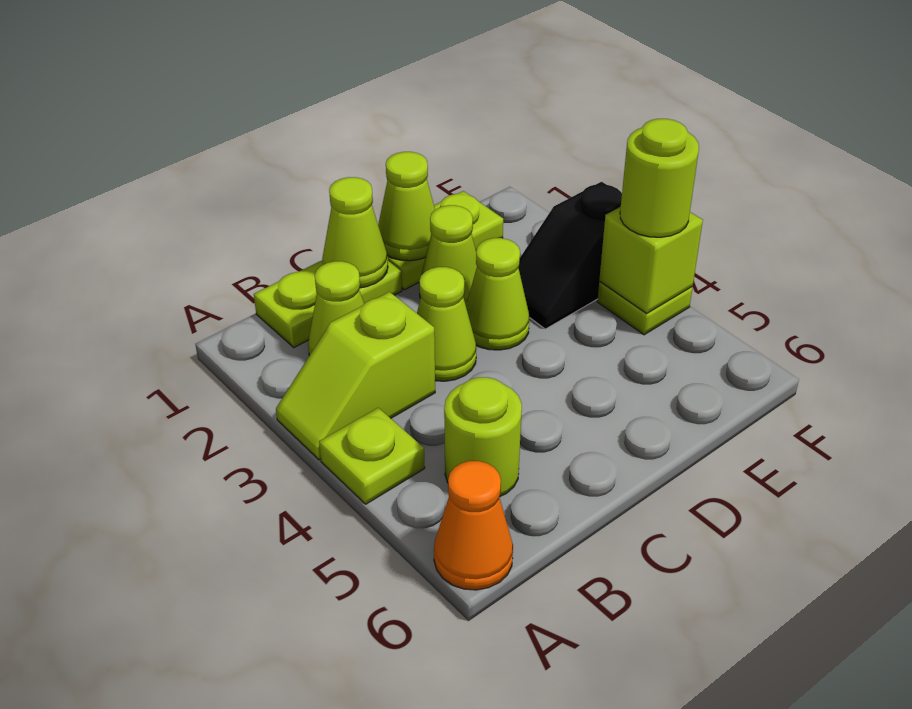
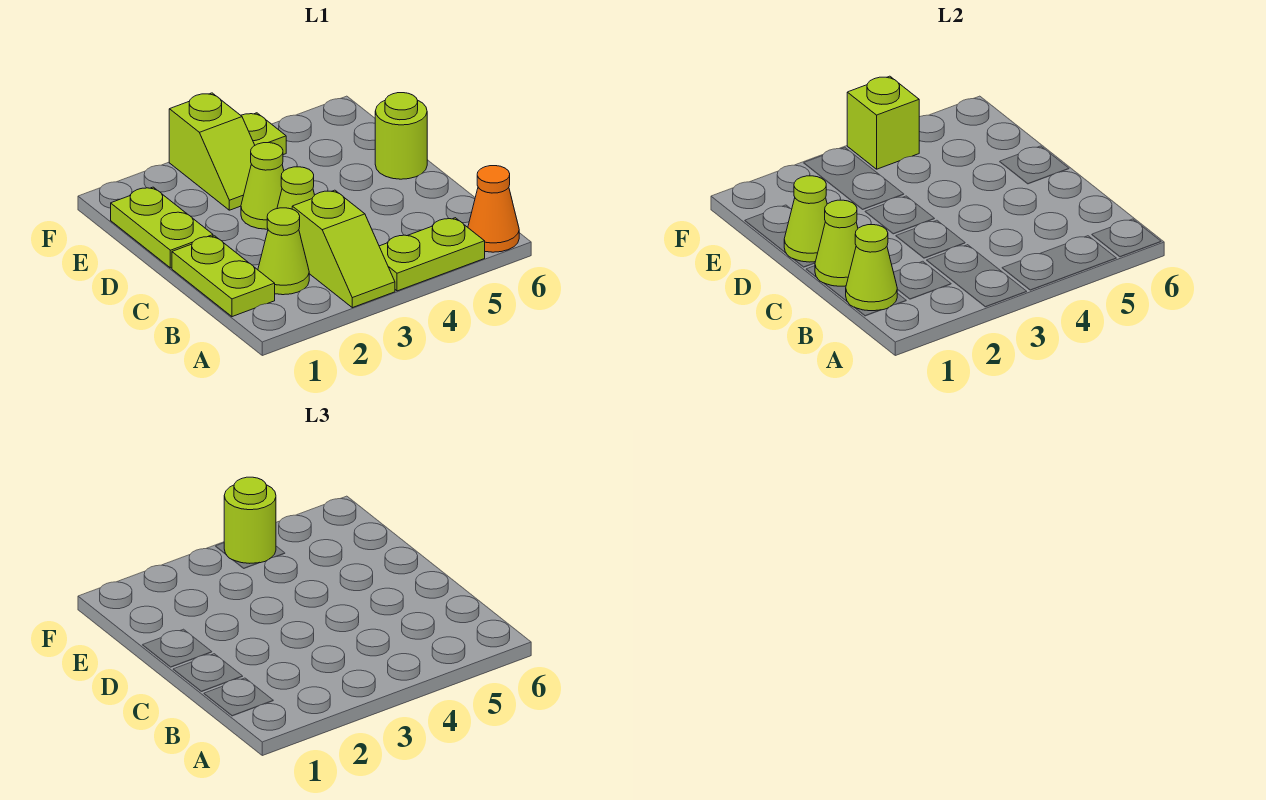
lime plate A4 level 1 -> lime plate A4:A5 level 1
lime round brick B5 level 1 -> lime round brick D6 level 1
lime cone D2 level 1 -> lime cone B1 level 2
black slope E3:F3 level 1 top F -> lime slope E3:F3 level 1 top F

